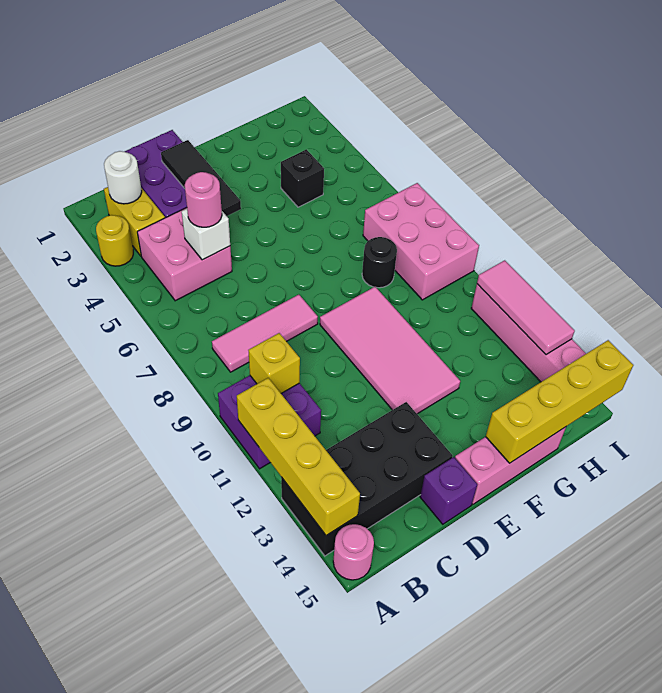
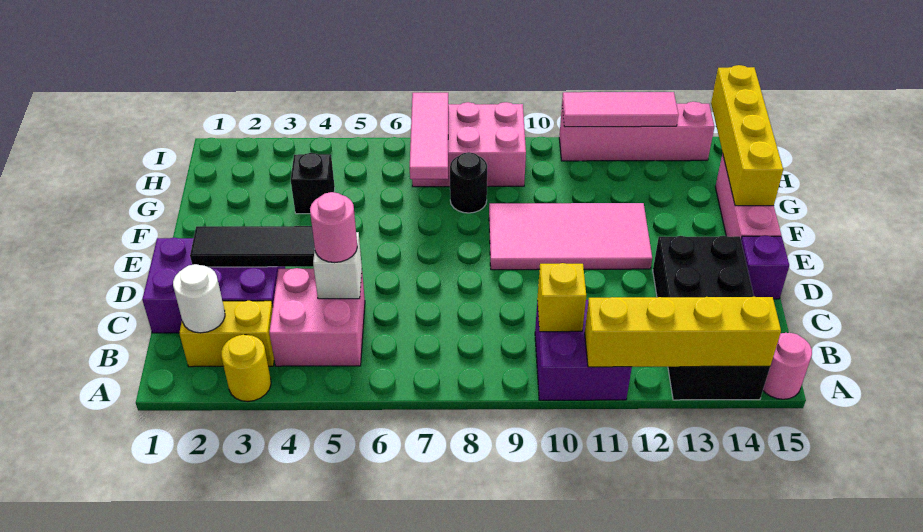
pink tile B8:D8 level 1 -> pink tile G7:I7 level 2

